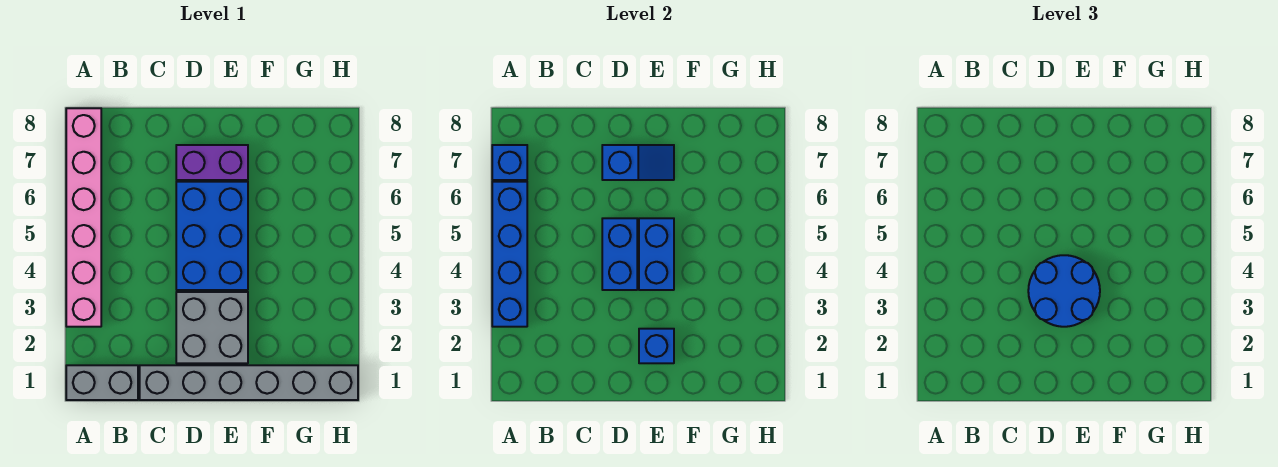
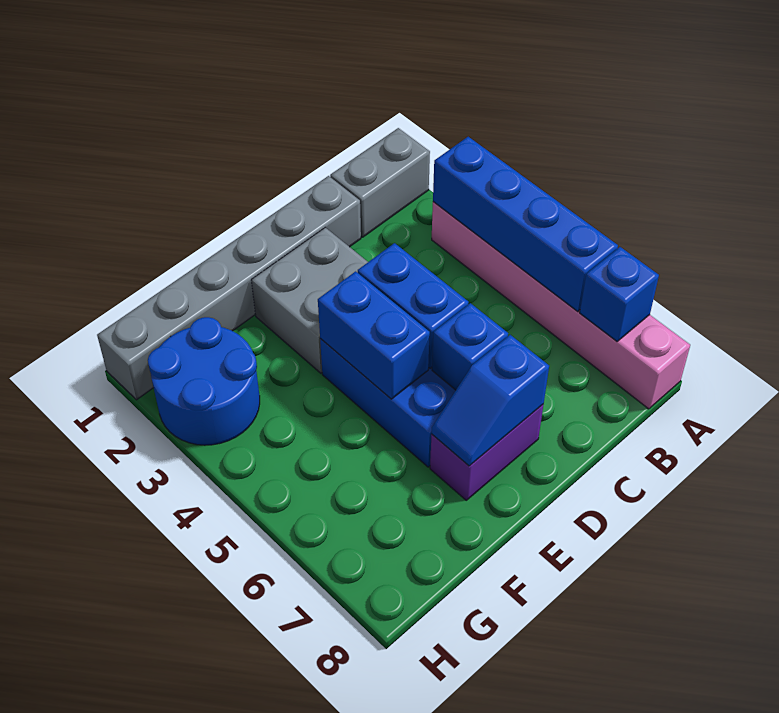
blue round brick D3:E4 level 3 -> blue round brick G2:H3 level 1
blue brick E2 level 2 -> blue brick D6 level 2

